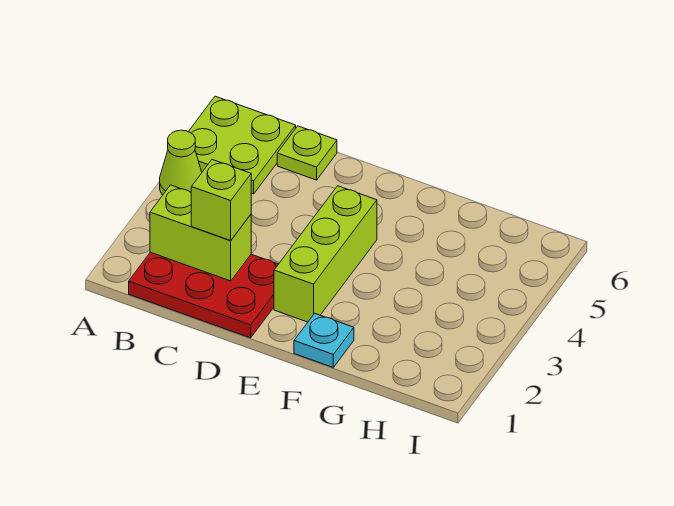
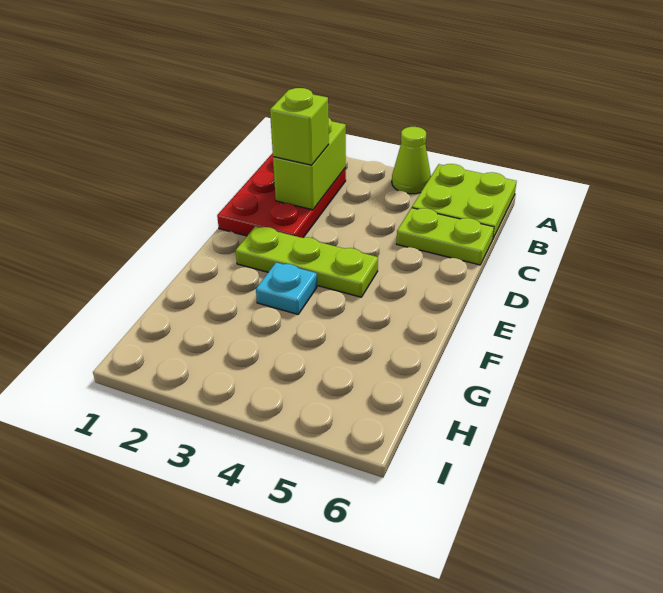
lime plate C6 level 1 -> lime plate C5:C6 level 1
lime brick E2:E4 level 1 -> lime plate E2:E4 level 1
cyan plate F1 level 1 -> cyan plate F3 level 1

